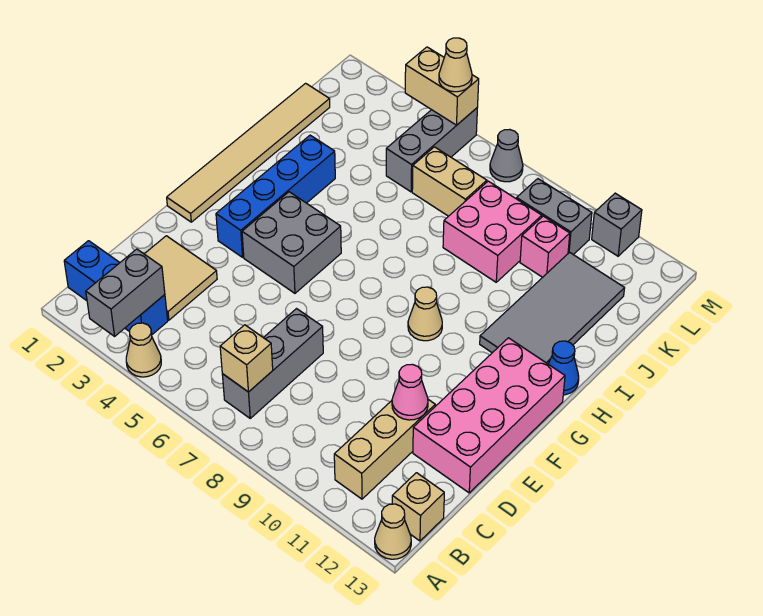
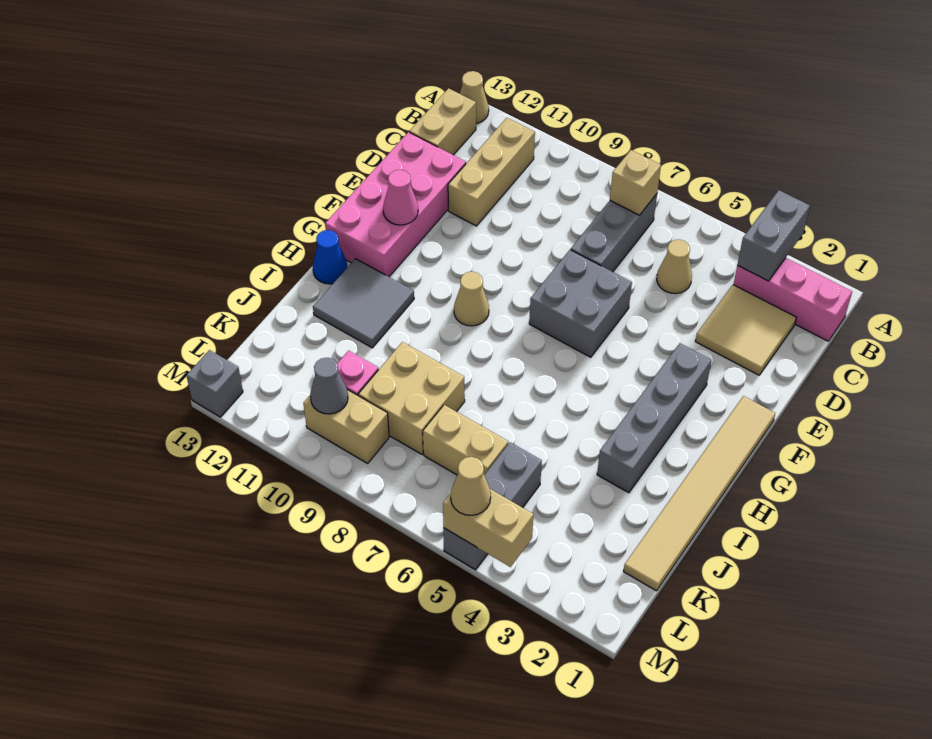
tan cone A4 level 1 -> tan cone C5 level 1
blue brick B1:B3 level 1 -> pink brick B1:B3 level 1
tan brick B13 level 1 -> tan brick B13:C13 level 1
pink cone D11 level 2 -> pink cone F12 level 2
blue brick F3:I3 level 1 -> grey brick F3:I3 level 1
grey brick F4:G5 level 1 -> grey brick E6:F7 level 1
grey tile H11:K12 level 1 -> grey tile H11:I12 level 1
pink brick J8:K9 level 1 -> tan brick J8:K9 level 1
grey brick L9:L10 level 1 -> tan brick L9:L10 level 1
grey cone M7 level 1 -> grey cone L10 level 2
grey brick M11 level 1 -> grey brick M13 level 1

